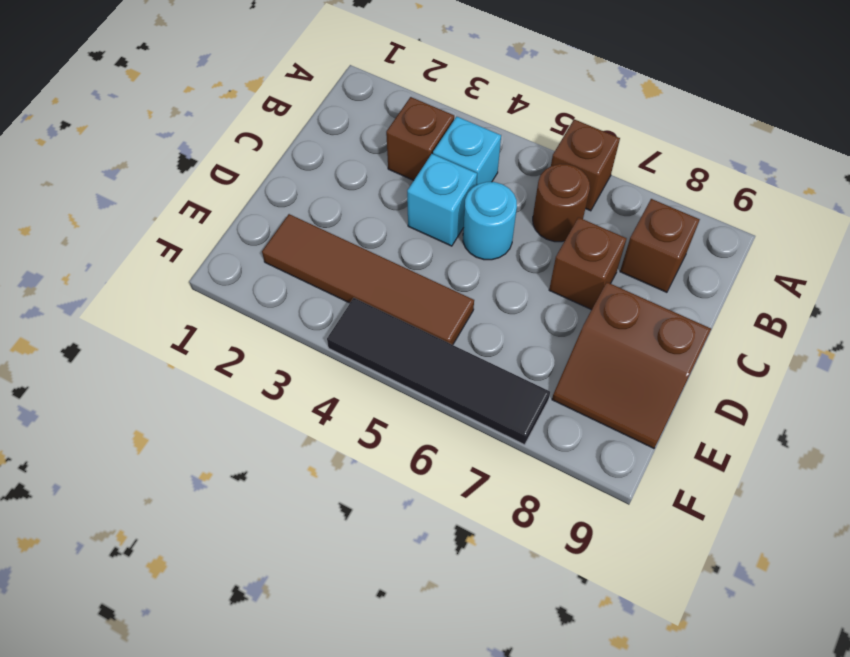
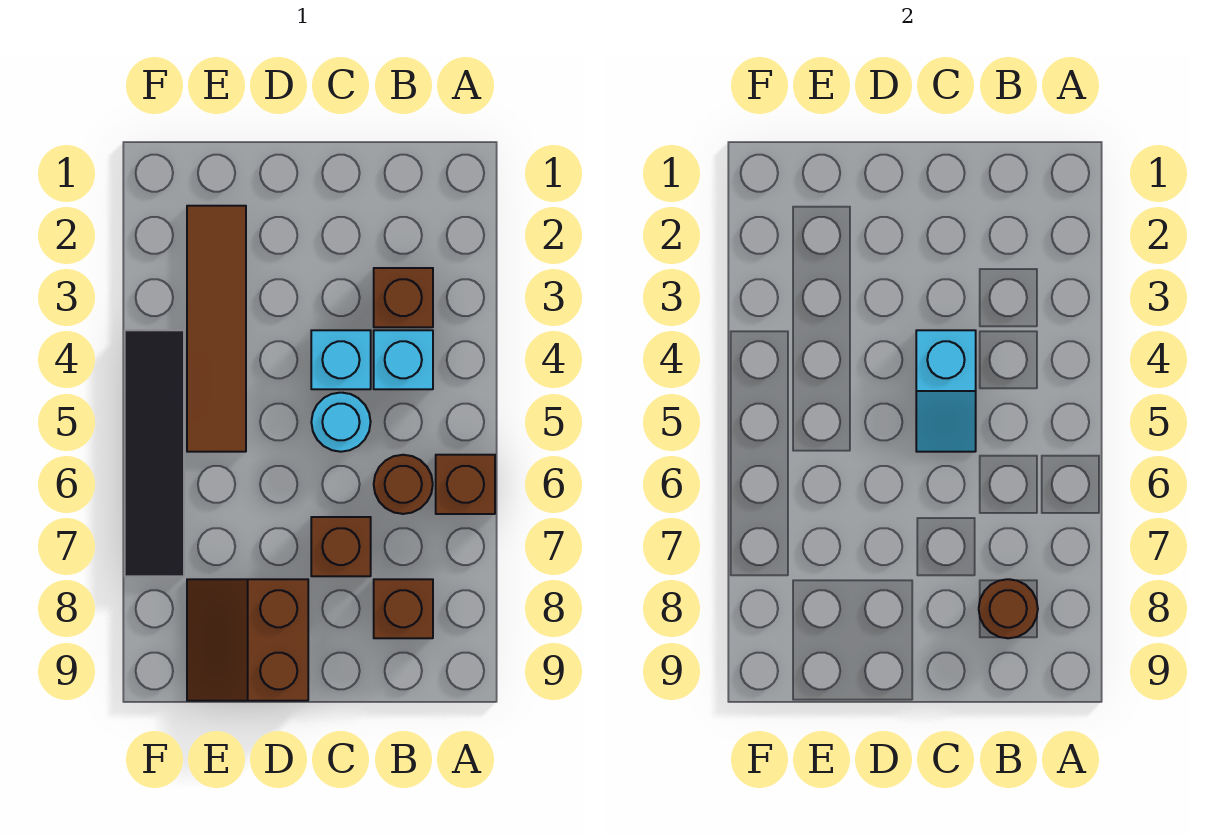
none -> brown round brick B8 level 2
none -> cyan slope C4:C5 level 2 top 4

